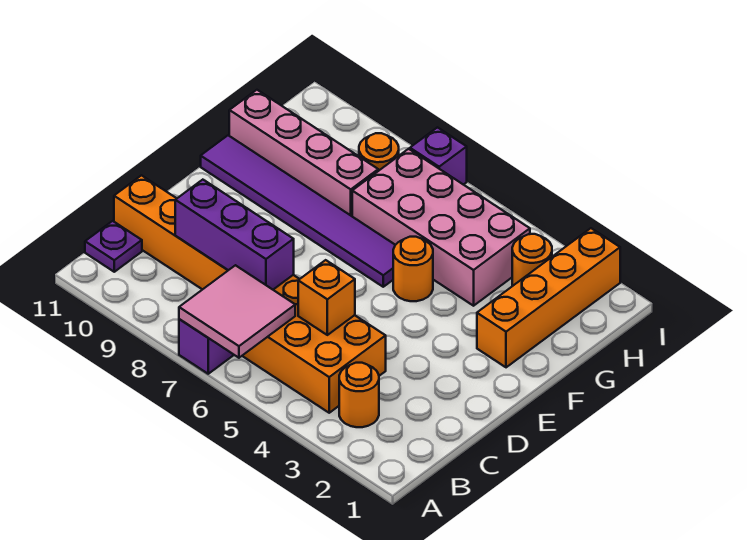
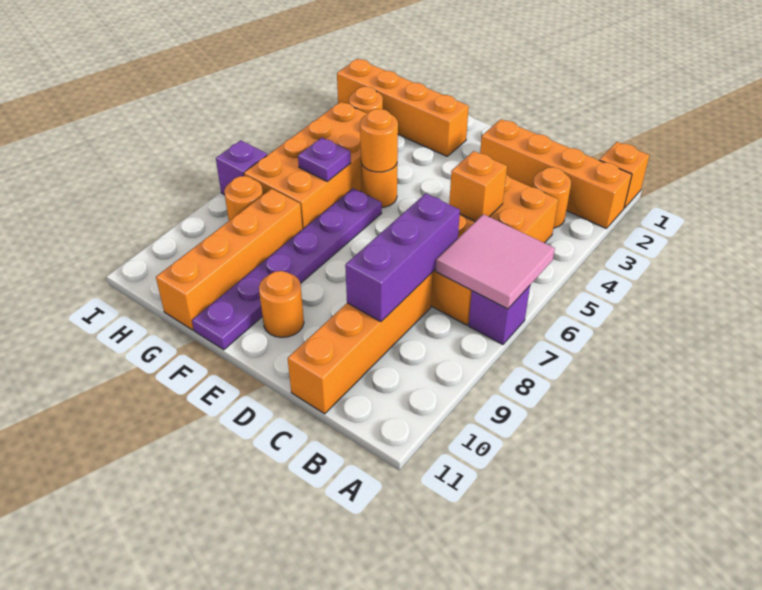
none -> orange brick A1 level 1
none -> orange brick A2:D2 level 1
purple plate B11 level 1 -> purple plate G6 level 2
none -> orange round brick E10 level 1
none -> orange round brick F5 level 2
purple tile F6:F11 level 1 -> purple plate F6:F11 level 1
pink brick G4:H7 level 1 -> orange brick G4:H7 level 1
pink brick G8:G11 level 1 -> orange brick G8:G11 level 1

